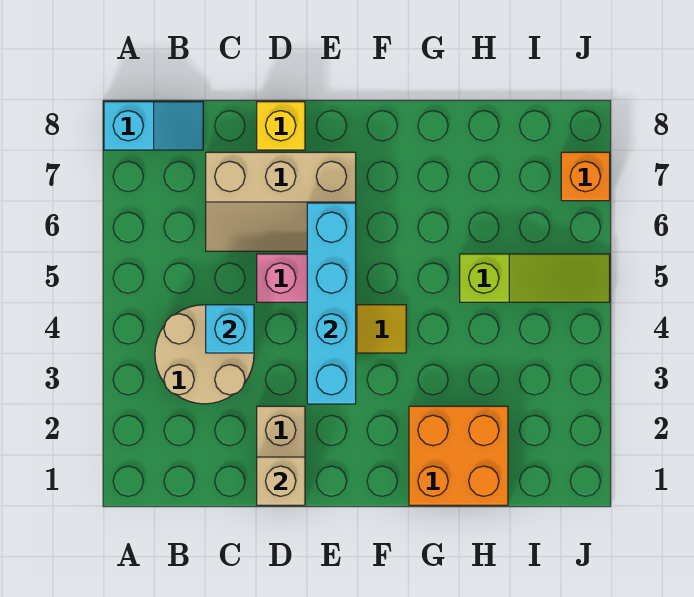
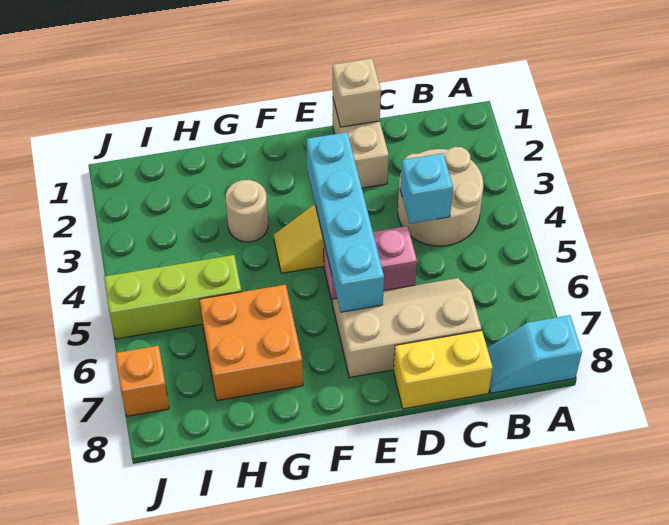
yellow brick D8 level 1 -> yellow brick C8:D8 level 1
orange brick G1:H2 level 1 -> orange brick G6:H7 level 1
none -> tan round brick G3 level 1
lime slope H5:J5 level 1 top H -> lime brick H5:J5 level 1

